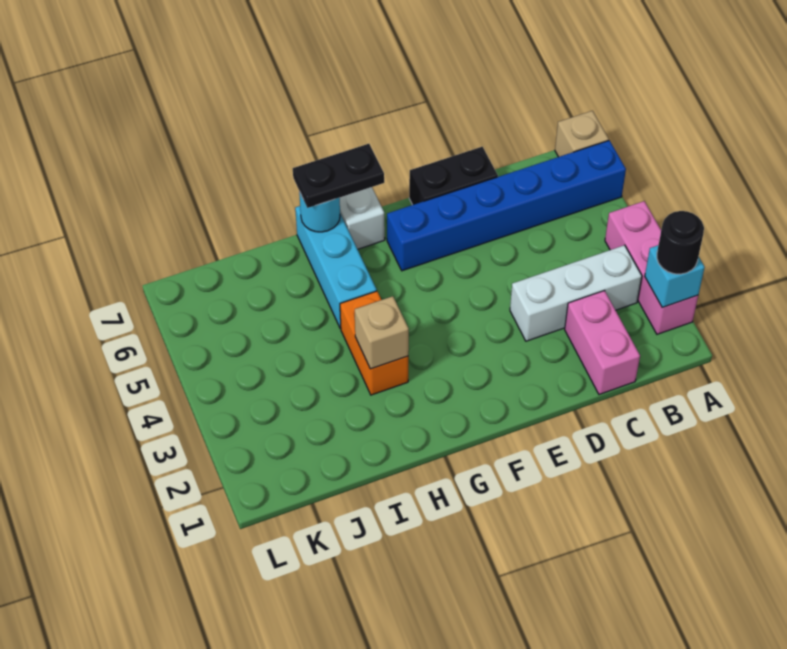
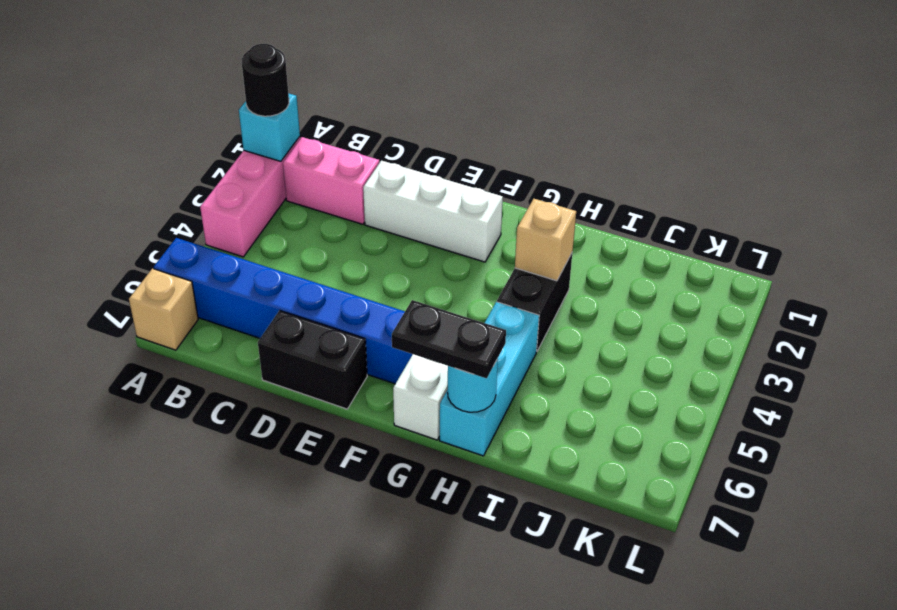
white brick B3:D3 level 1 -> white brick D2:F2 level 1
pink brick C1:C2 level 1 -> pink brick B2:C2 level 1
orange brick H3:H4 level 1 -> black brick H3:H4 level 1

